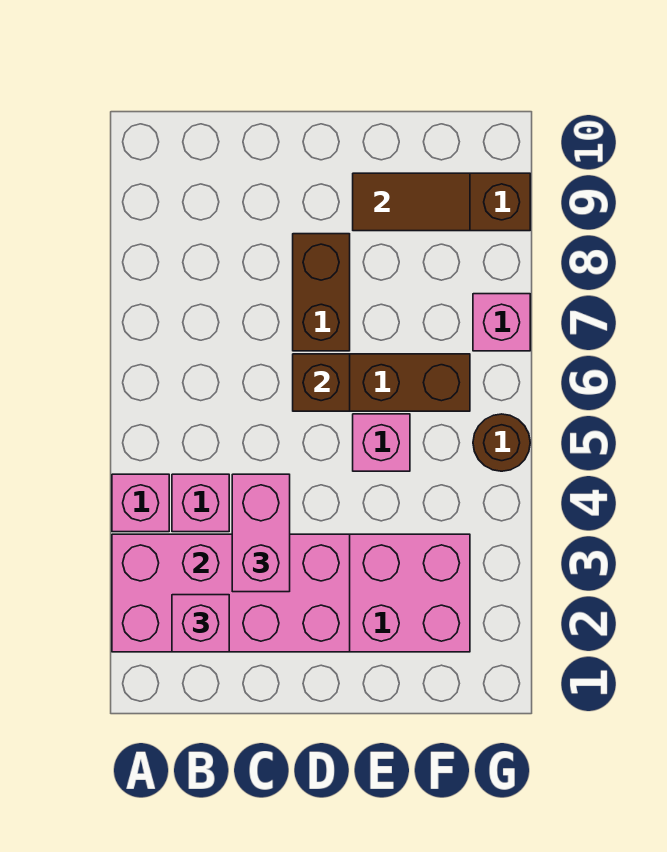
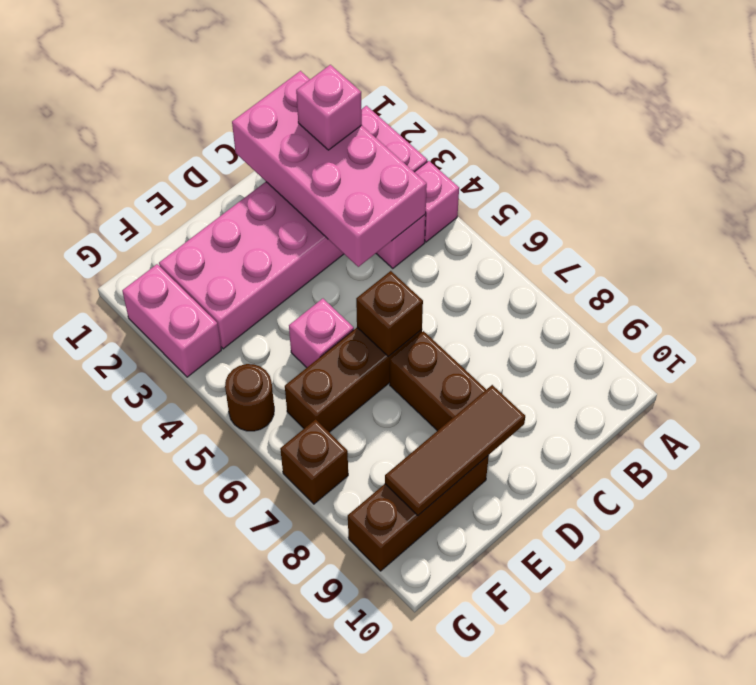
pink brick A2:D3 level 2 -> pink brick B1:C4 level 2
pink brick C3:C4 level 3 -> pink brick G2:G3 level 1
brown tile E9:F9 level 2 -> brown tile D9:F9 level 2
pink brick G7 level 1 -> brown brick G7 level 1

